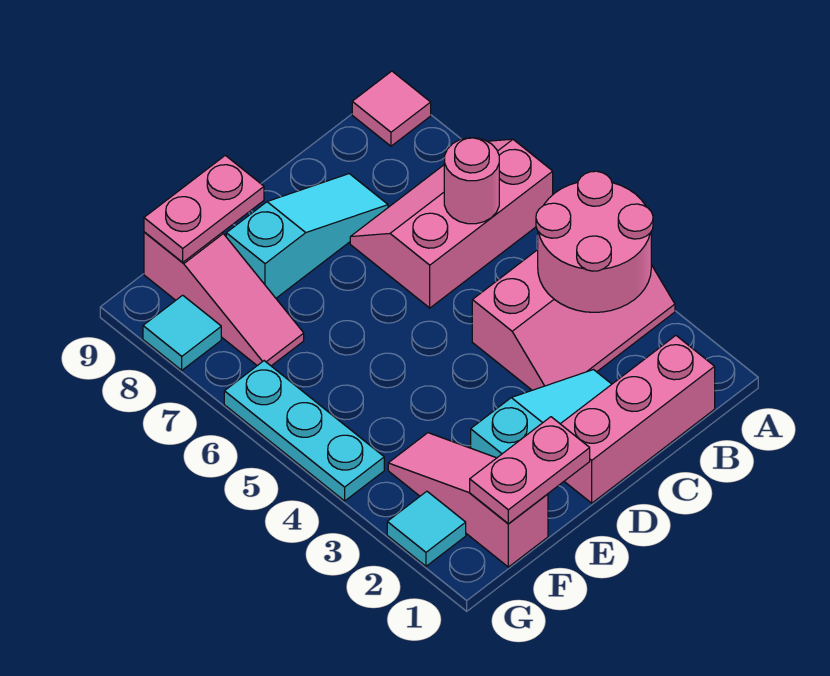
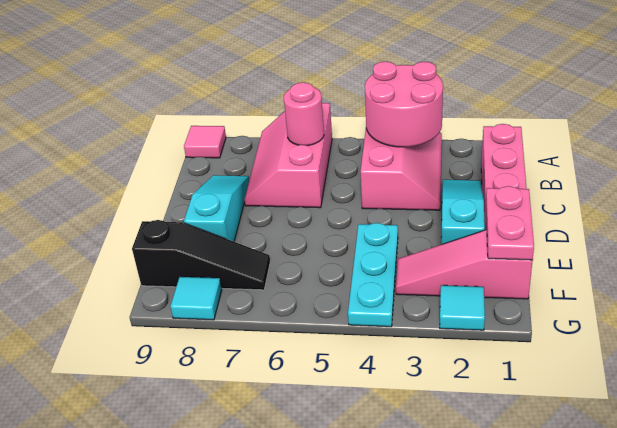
pink plate E9:F9 level 2 -> none
pink slope F7:F9 level 1 top 9 -> black slope F7:F9 level 1 top 9
cyan plate G4:G6 level 1 -> cyan plate E4:G4 level 1

